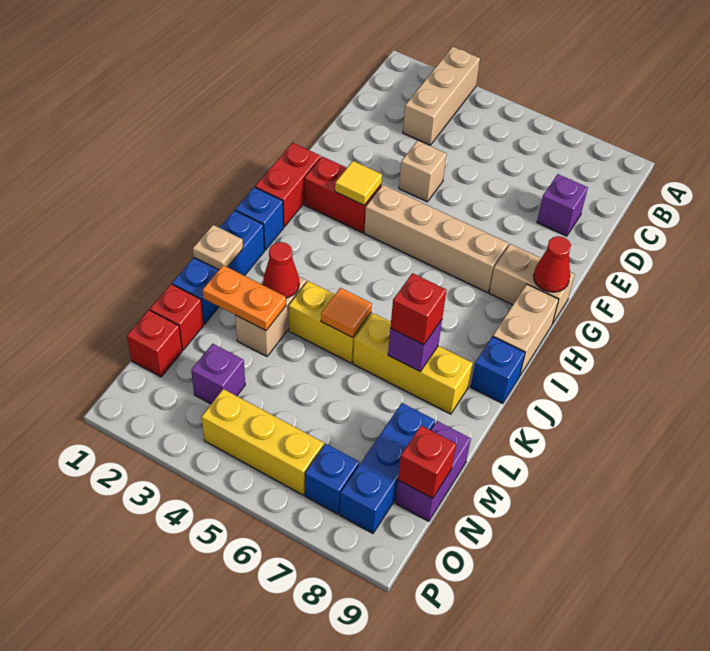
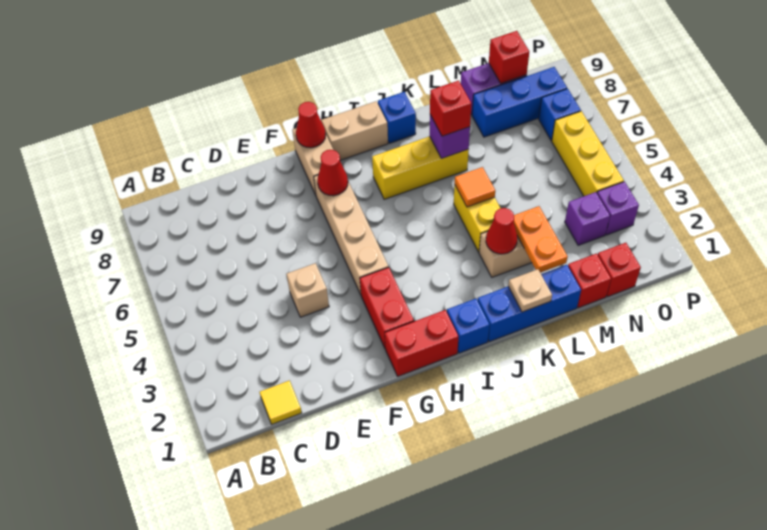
tan brick A3:C3 level 1 -> none
purple brick D8 level 1 -> purple brick O3 level 1
yellow tile G3 level 2 -> yellow tile C1 level 1
none -> red cone G7 level 2
yellow brick K6:K8 level 1 -> yellow brick I7:K7 level 1

